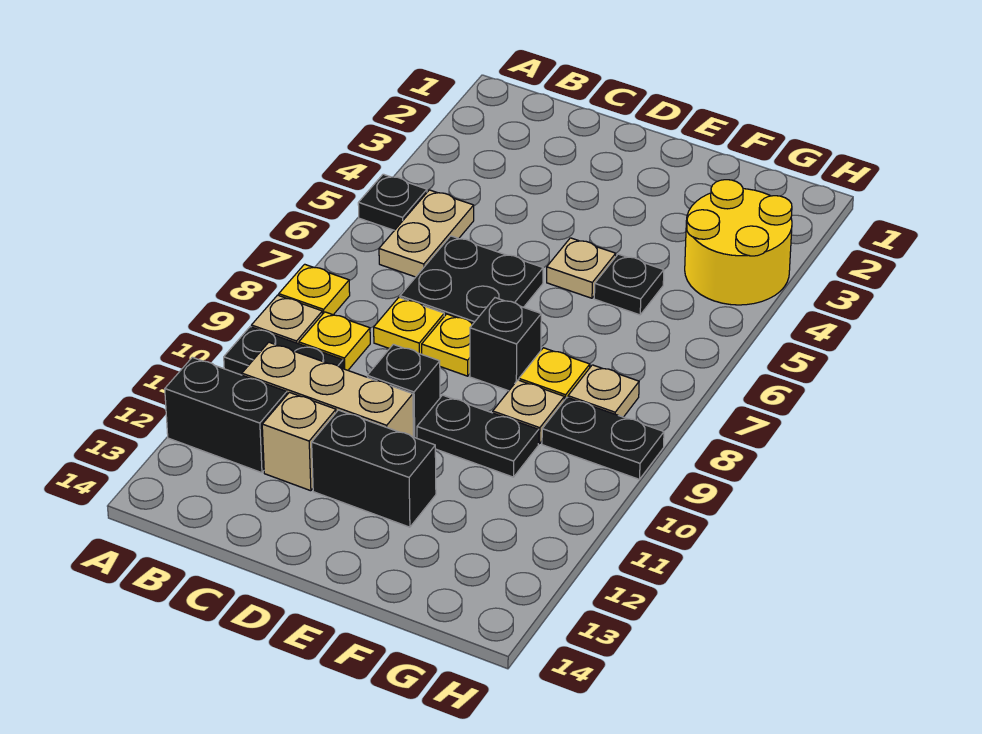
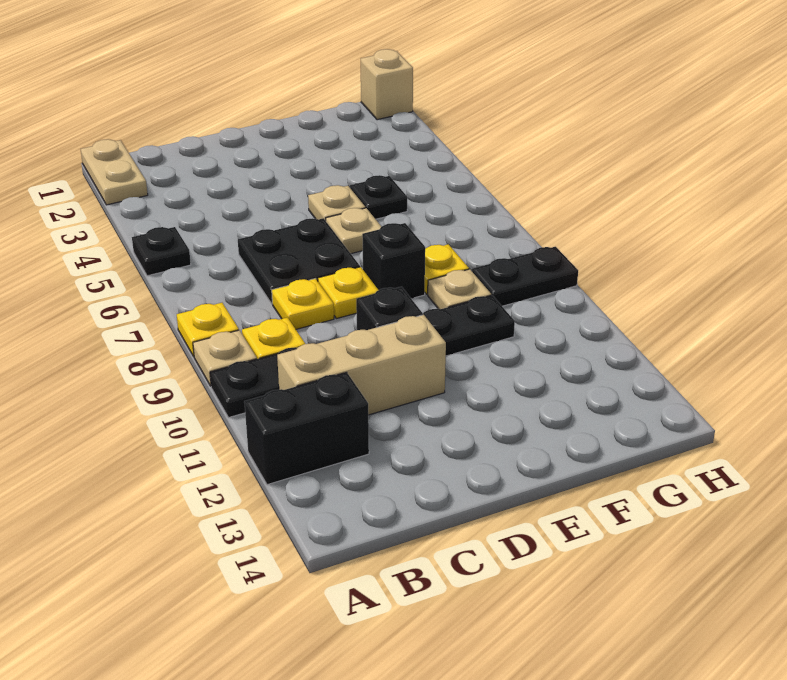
tan plate B5:B6 level 1 -> tan plate A1:A2 level 1
tan brick C12 level 1 -> tan brick H1 level 1
black brick D12:E12 level 1 -> none
yellow round brick G3:H4 level 1 -> none
tan plate G8 level 1 -> tan plate E6 level 1

